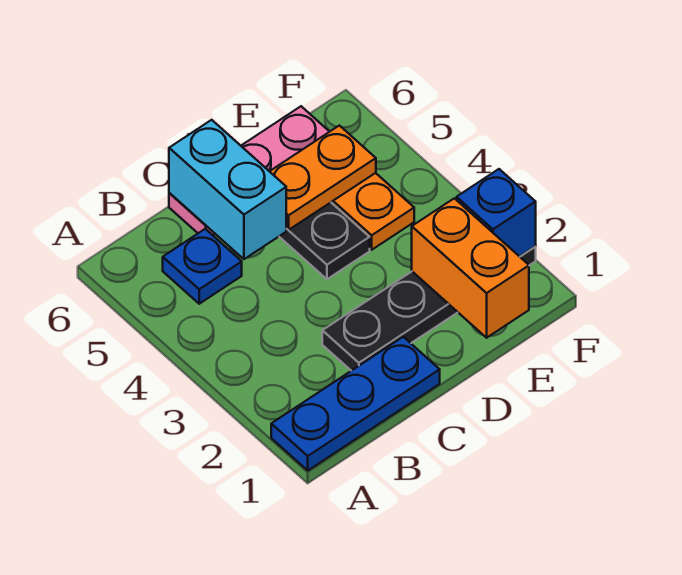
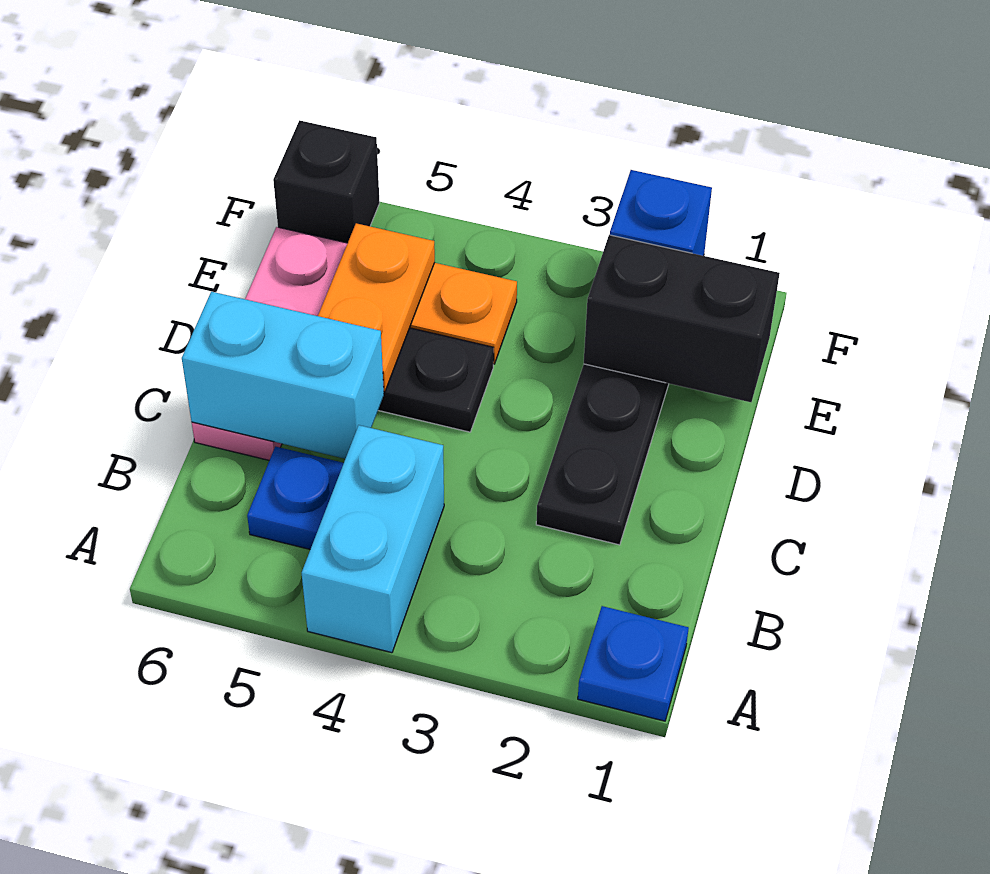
blue plate A1:C1 level 1 -> blue plate A1 level 1
none -> cyan brick A4:B4 level 1
orange brick E1:E2 level 2 -> black brick E1:E2 level 2
none -> black brick F6 level 1

